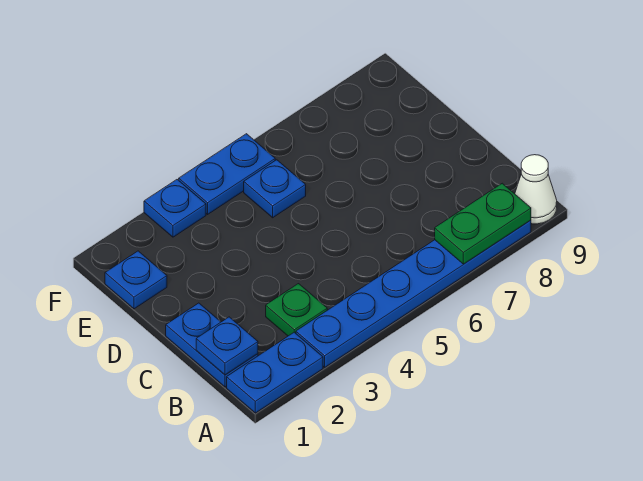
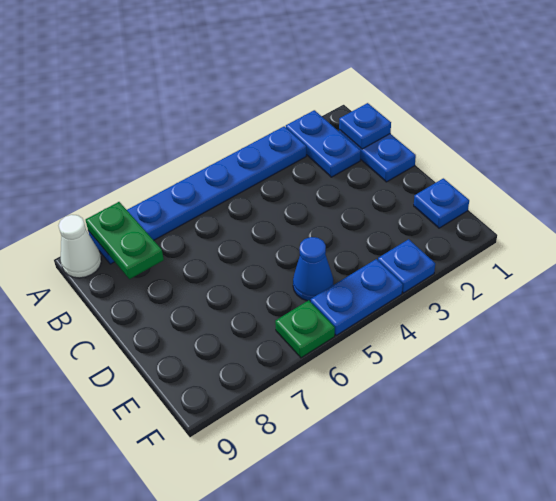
blue plate A1:A2 level 1 -> blue plate A2:B2 level 1
green plate A7:A8 level 2 -> green plate A8:B8 level 2
green plate B3 level 1 -> green plate F6 level 1
blue plate E5 level 1 -> blue cone E5 level 1

